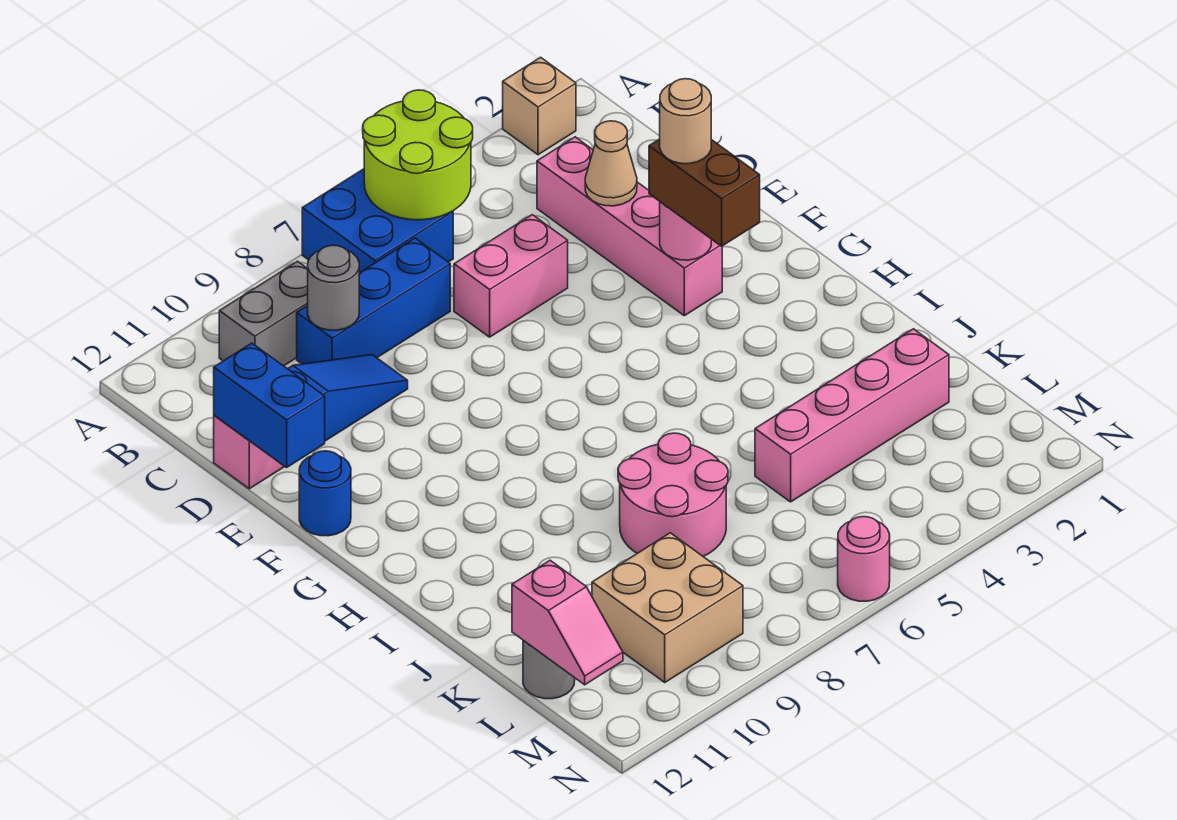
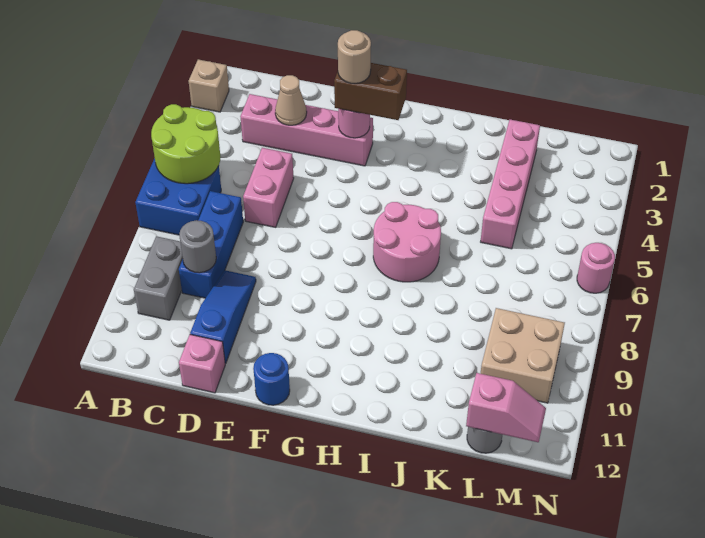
blue brick D12:E12 level 2 -> none
pink round brick J7:K8 level 1 -> pink round brick H6:I7 level 1

